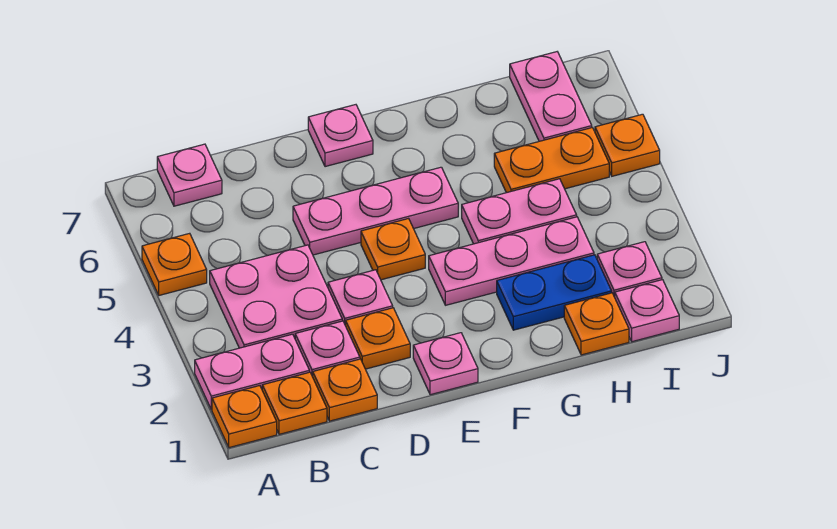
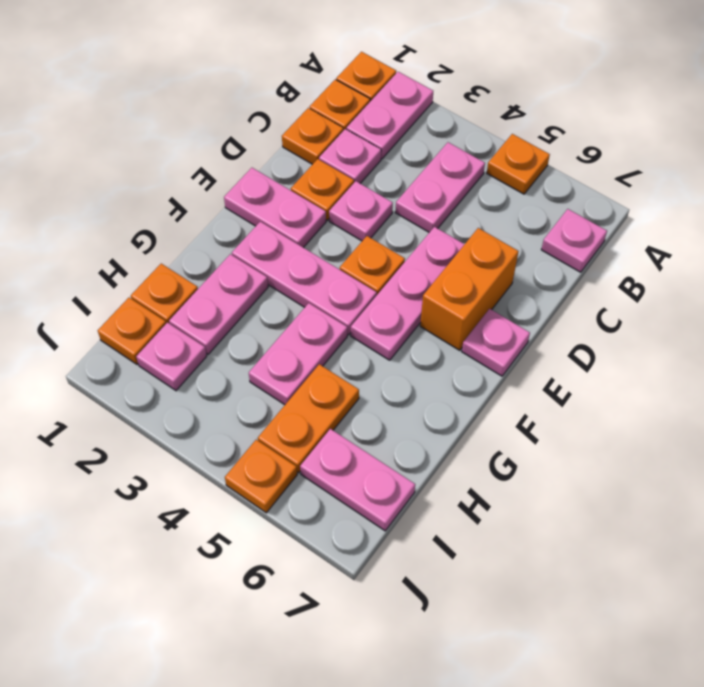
pink plate B3:C4 level 1 -> pink plate B4:C4 level 1
none -> orange brick D6:E6 level 1
pink plate E1 level 1 -> pink plate E1:E2 level 1
pink plate F3:H3 level 1 -> pink plate F2:F4 level 1
blue plate G2:H2 level 1 -> pink plate G2:H2 level 1
pink plate I1 level 1 -> orange plate I1 level 1

